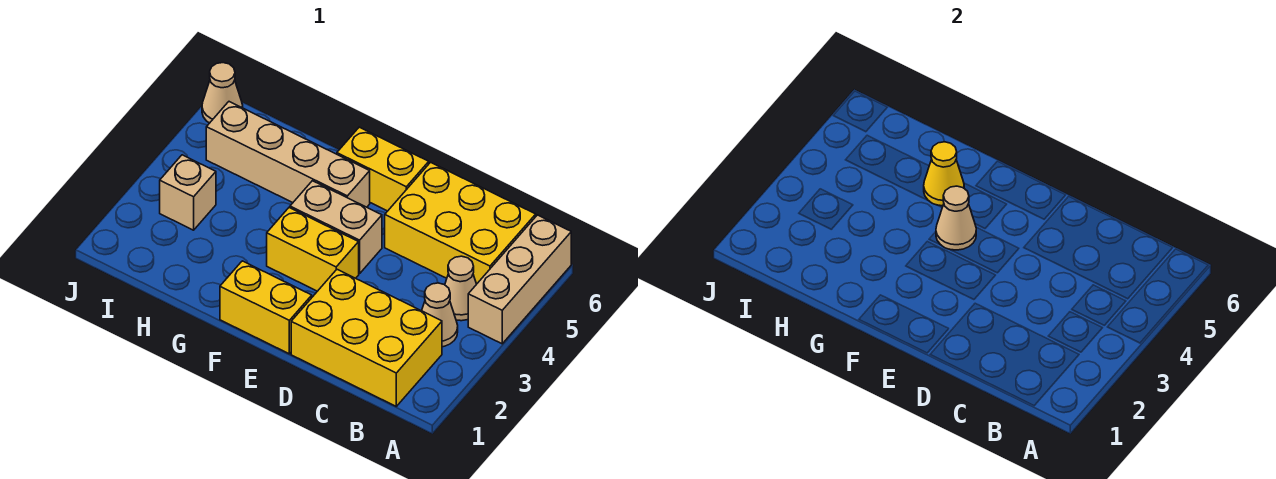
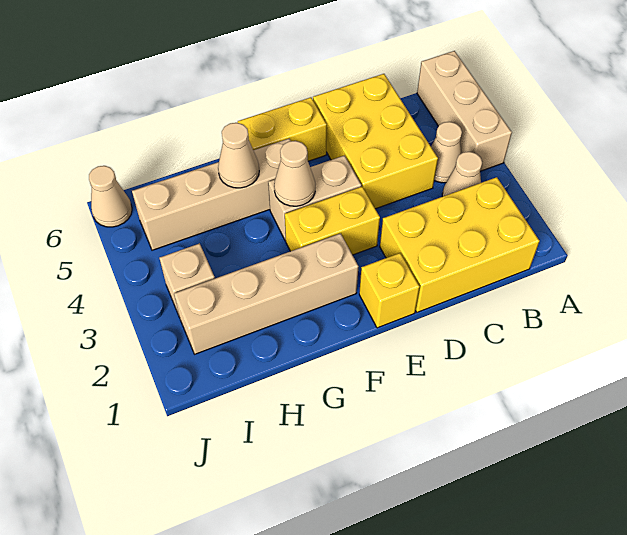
yellow brick B5:D6 level 1 -> yellow brick C4:D6 level 1
yellow brick E1:F1 level 1 -> yellow brick E1 level 1
none -> tan brick F2:I2 level 1
yellow cone G5 level 2 -> tan cone G5 level 2

